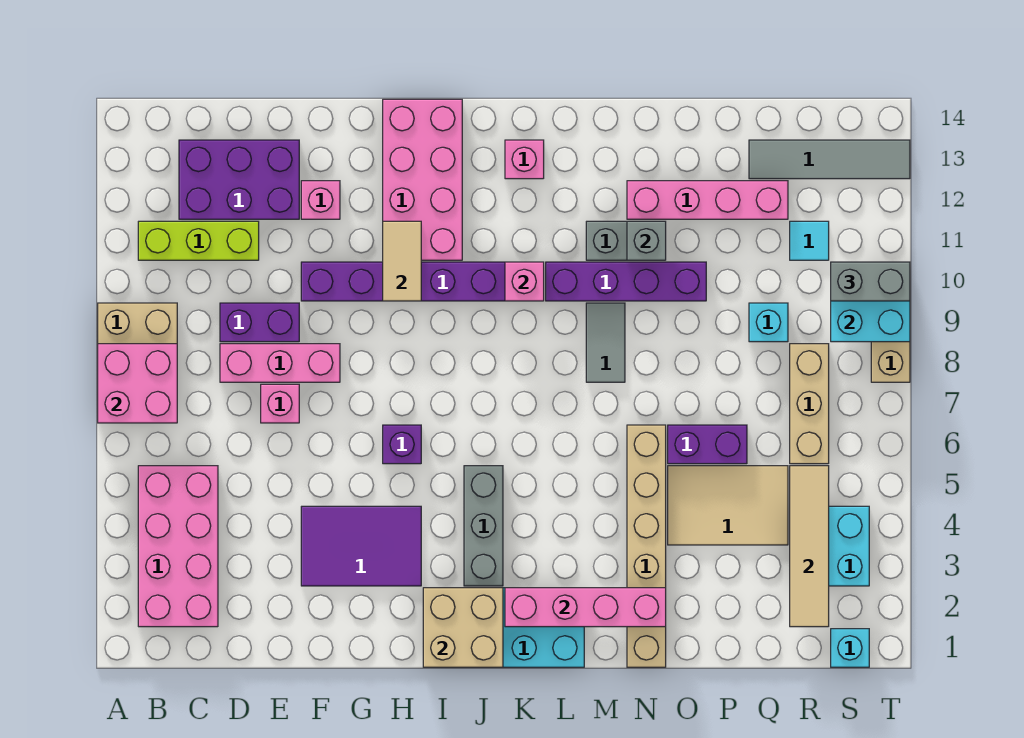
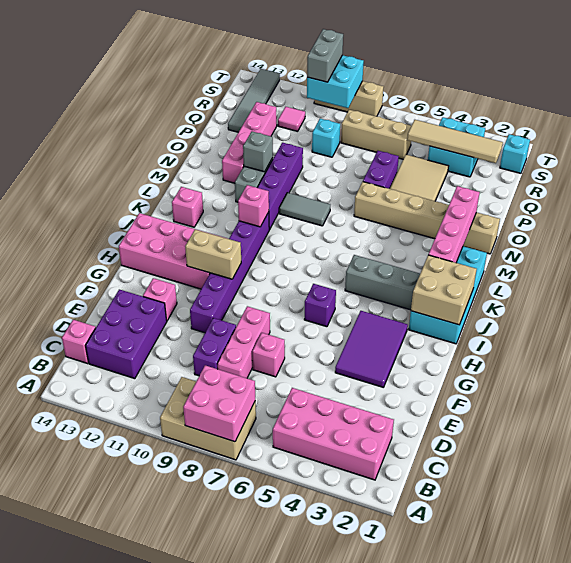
lime brick B11:D11 level 1 -> none
none -> pink brick C14 level 1
tan tile H10:H11 level 2 -> tan brick H10:H11 level 2
cyan tile R11 level 1 -> pink tile R11 level 1

